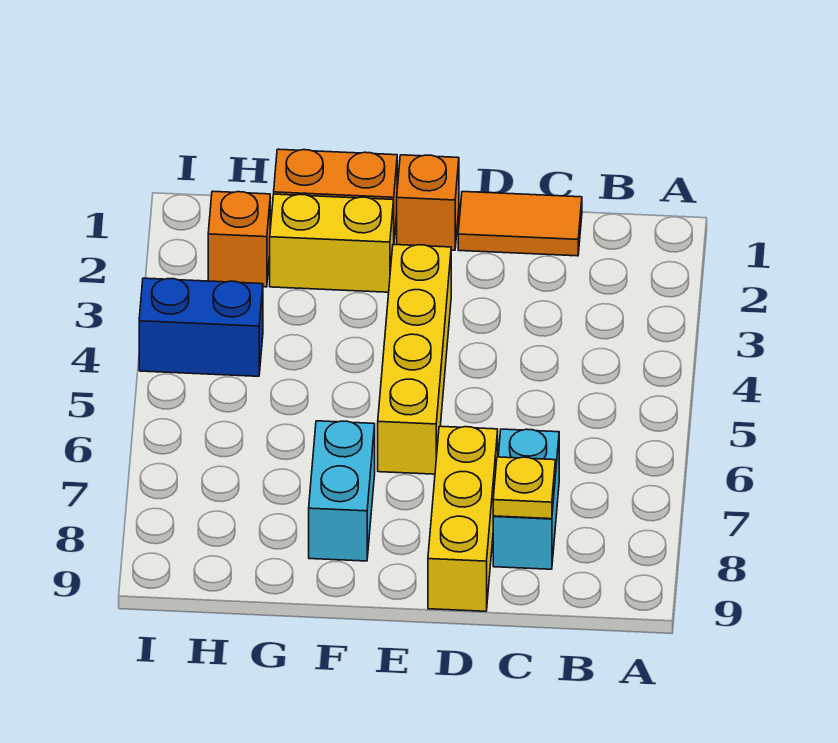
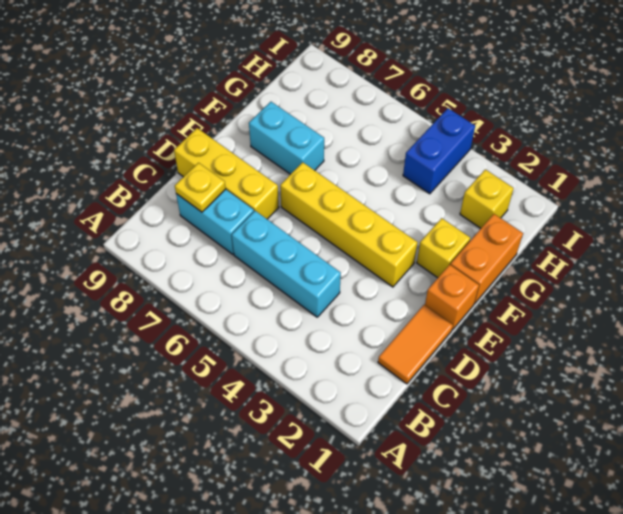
none -> cyan brick C4:C6 level 1
yellow brick F2:G2 level 1 -> yellow brick F2 level 1
orange brick H2 level 1 -> yellow brick H2 level 1

